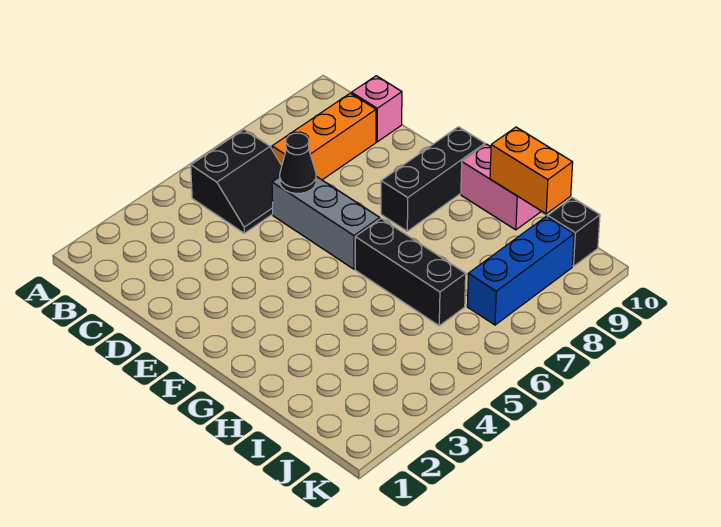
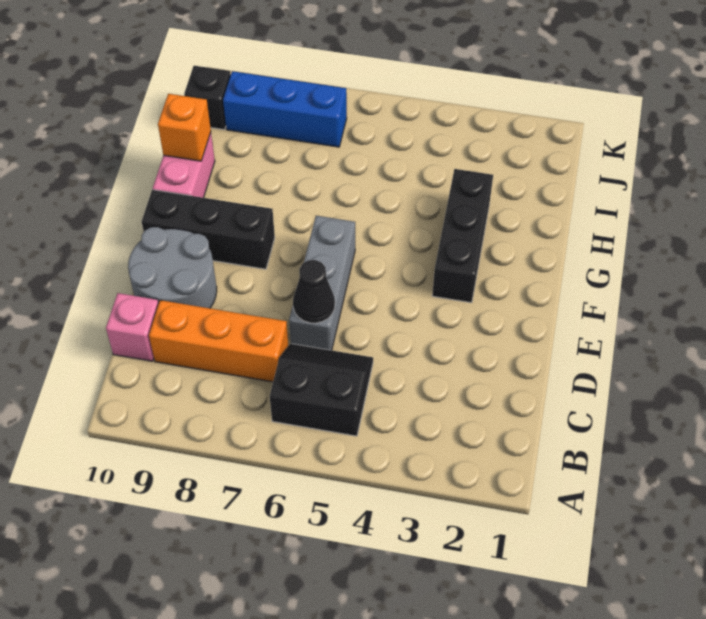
none -> grey round brick D9:E10 level 1
black brick G6:I6 level 1 -> black brick F3:H3 level 1
orange brick H10:I10 level 2 -> orange brick H10 level 2

